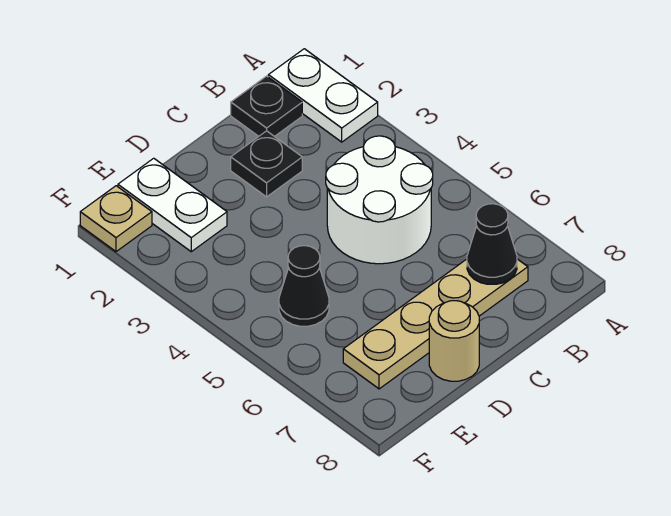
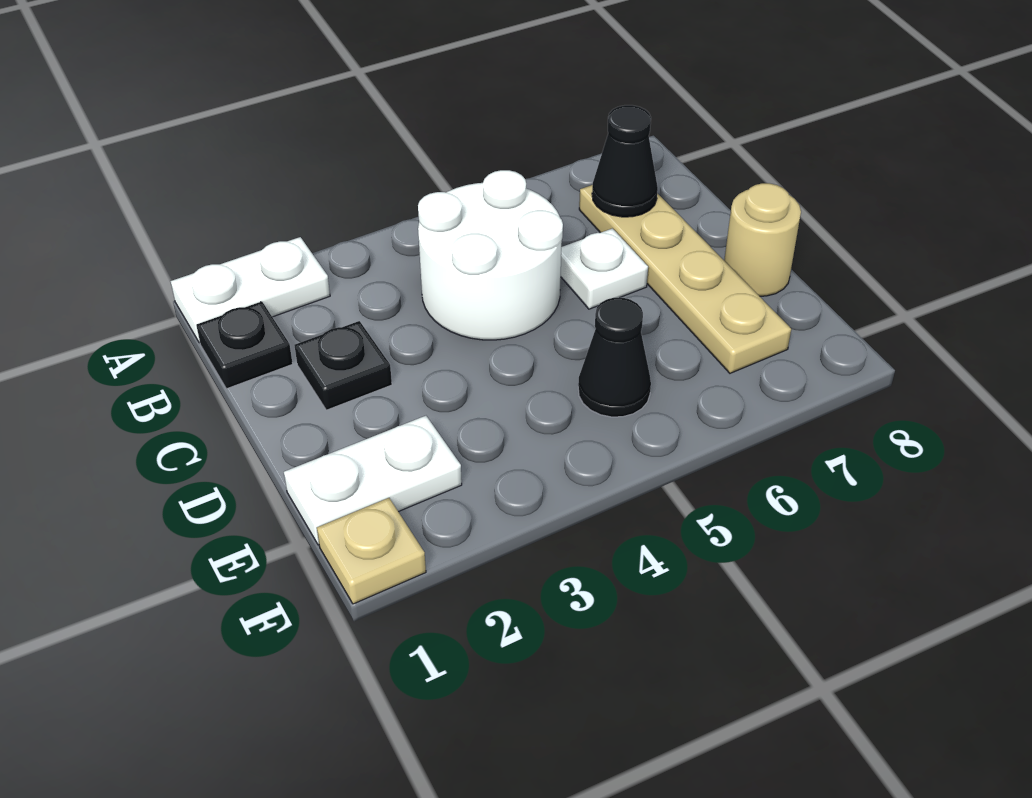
none -> white plate C6 level 1

